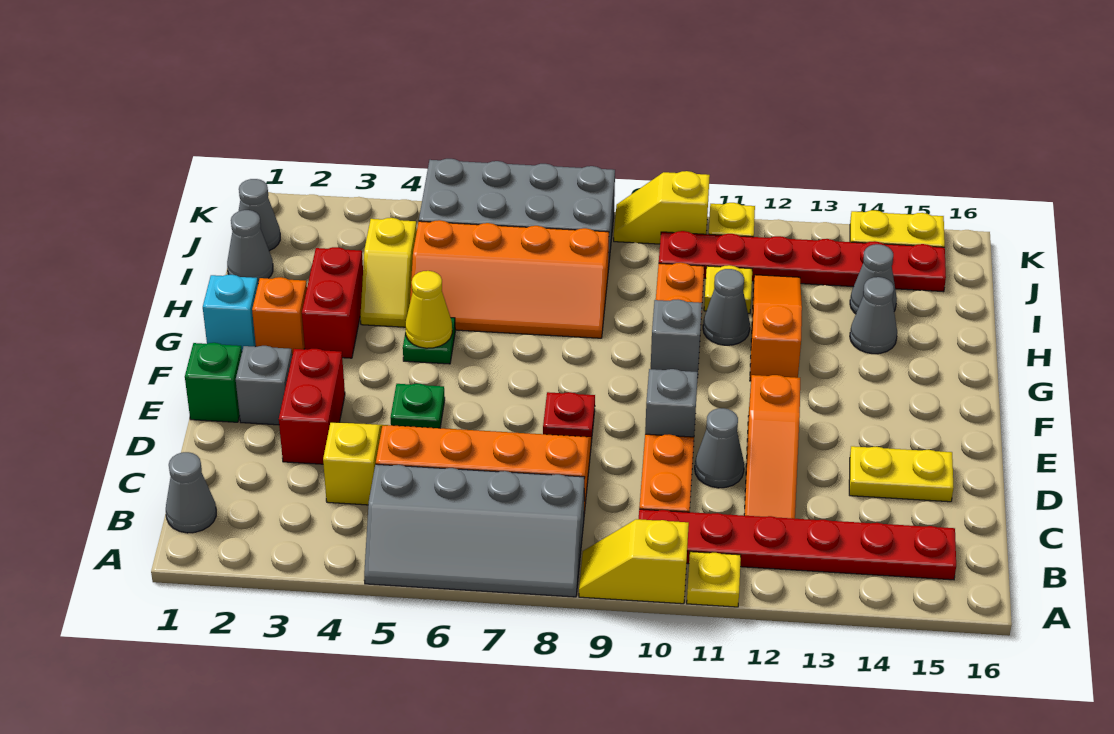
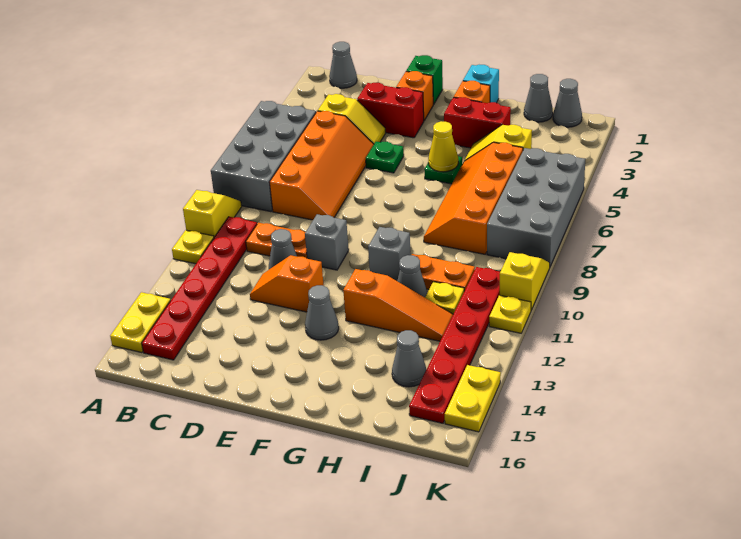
grey slope A5:B8 level 1 top B -> grey brick A5:B8 level 1
orange slope C12:E12 level 1 top E -> orange slope D12:E12 level 1 top E
yellow plate D14:D15 level 1 -> yellow plate A14:A15 level 1
grey brick E2 level 1 -> orange brick E2 level 1
red plate E8 level 1 -> none
grey cone H14 level 1 -> grey cone F13 level 1

